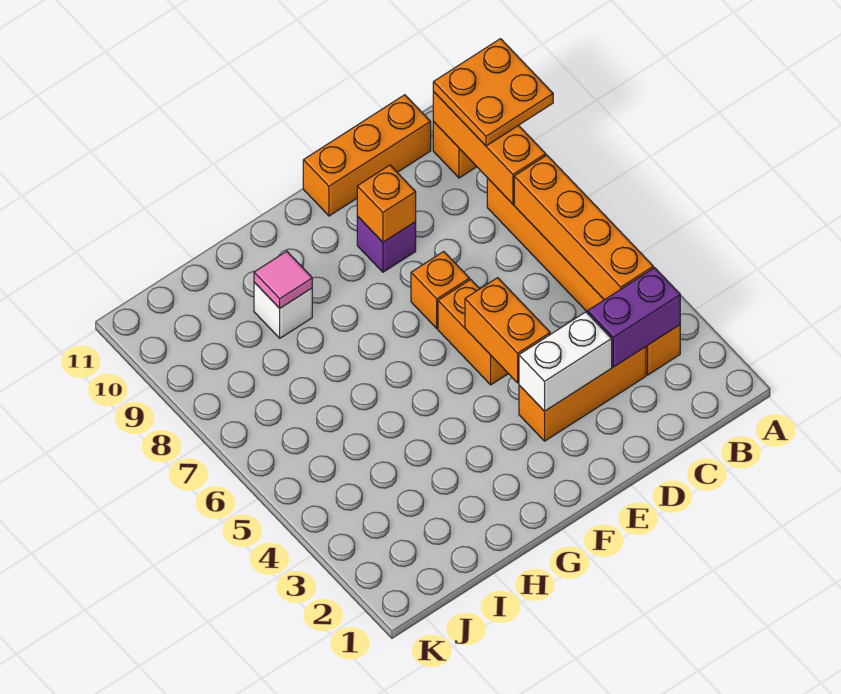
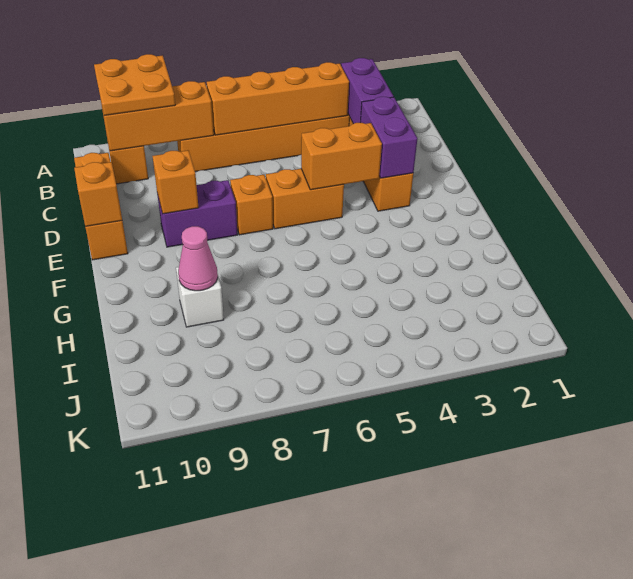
white brick D3:E3 level 2 -> purple brick D3:E3 level 2
purple brick E9 level 1 -> purple brick E8:E9 level 1
none -> orange brick E11 level 2
pink tile H9 level 2 -> pink cone H9 level 2

